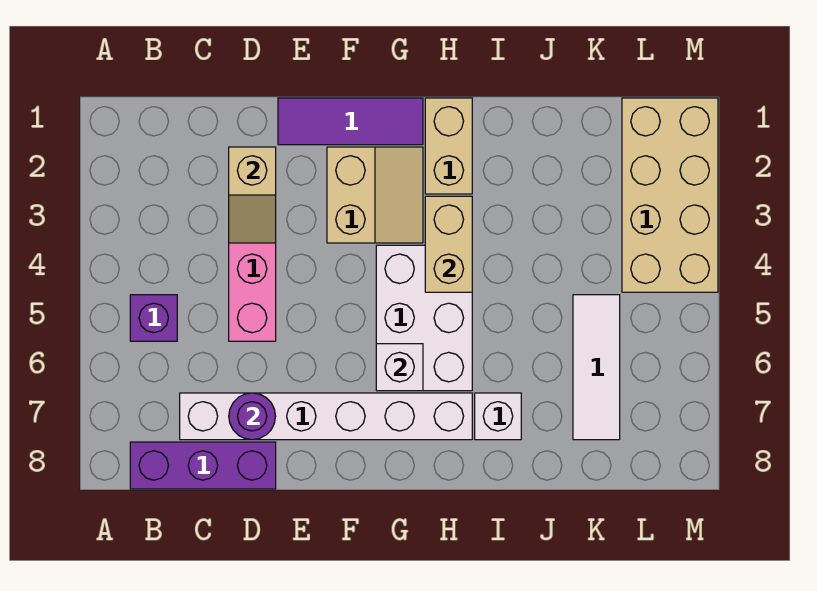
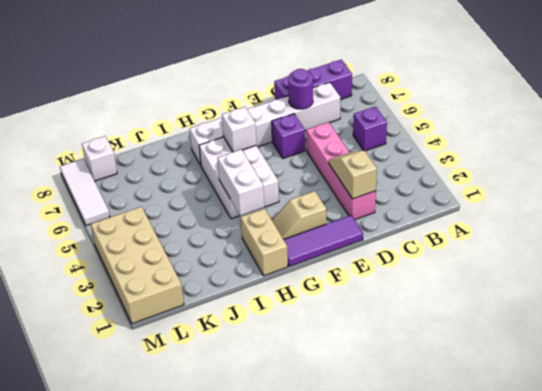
none -> purple brick E6 level 1
tan slope F2:G3 level 1 top F -> tan slope F2:G2 level 1 top F
tan brick H3:H4 level 2 -> white brick H3:H4 level 2
white brick I7 level 1 -> white brick L8 level 1
white tile K5:K7 level 1 -> white tile M6:M8 level 1

